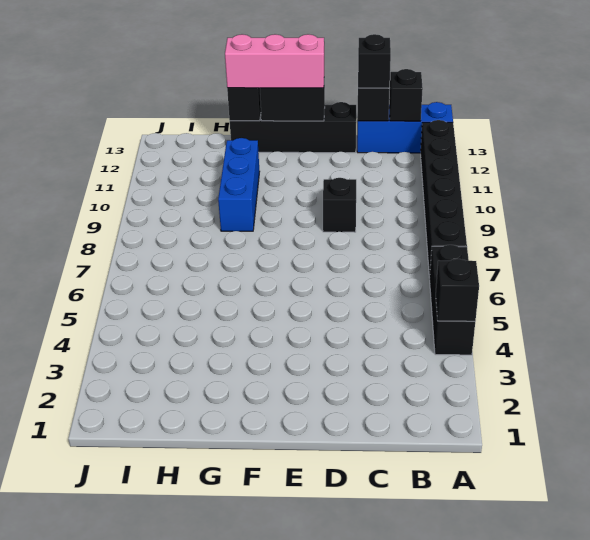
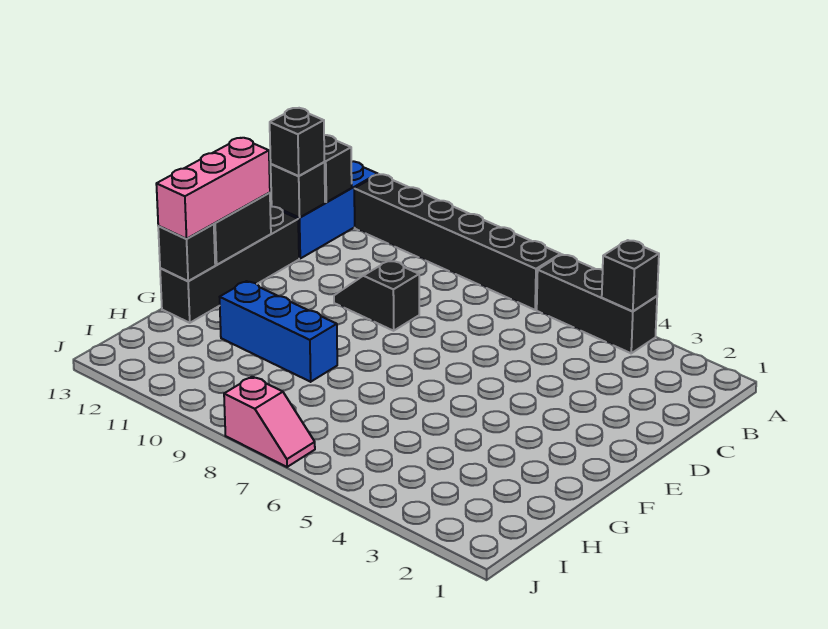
none -> pink slope J7:J8 level 1 top 8

